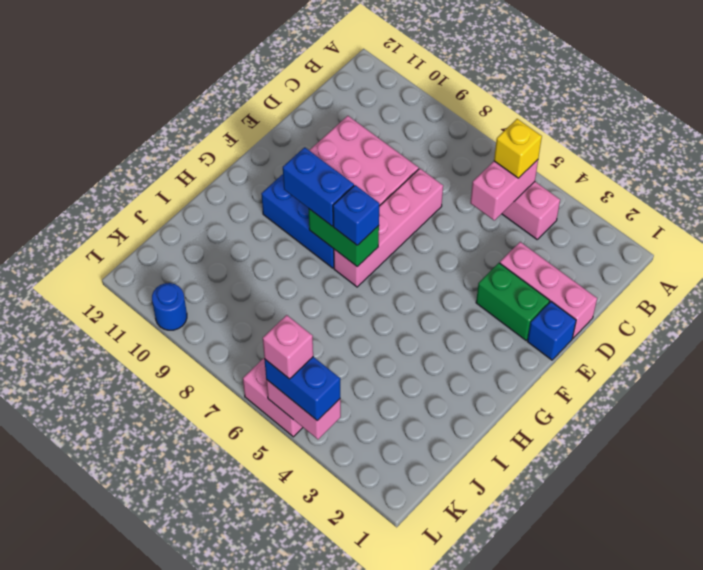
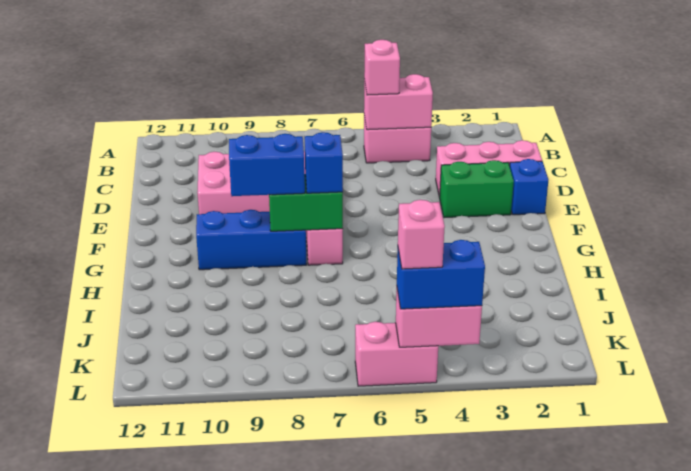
pink brick B5:C5 level 2 -> pink brick B4:B5 level 2
yellow brick B5 level 3 -> pink brick B5 level 3
blue round brick L10 level 1 -> none

